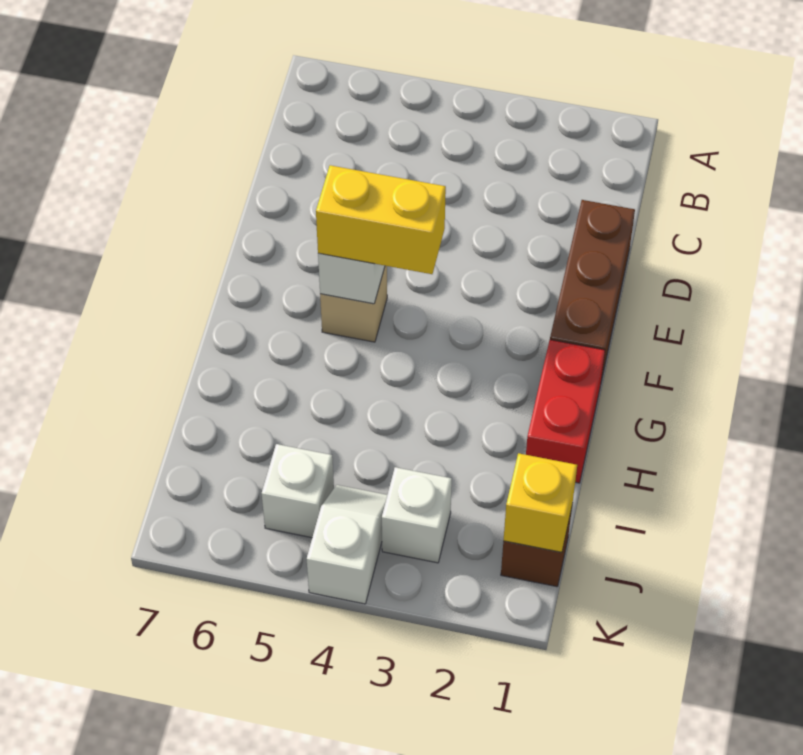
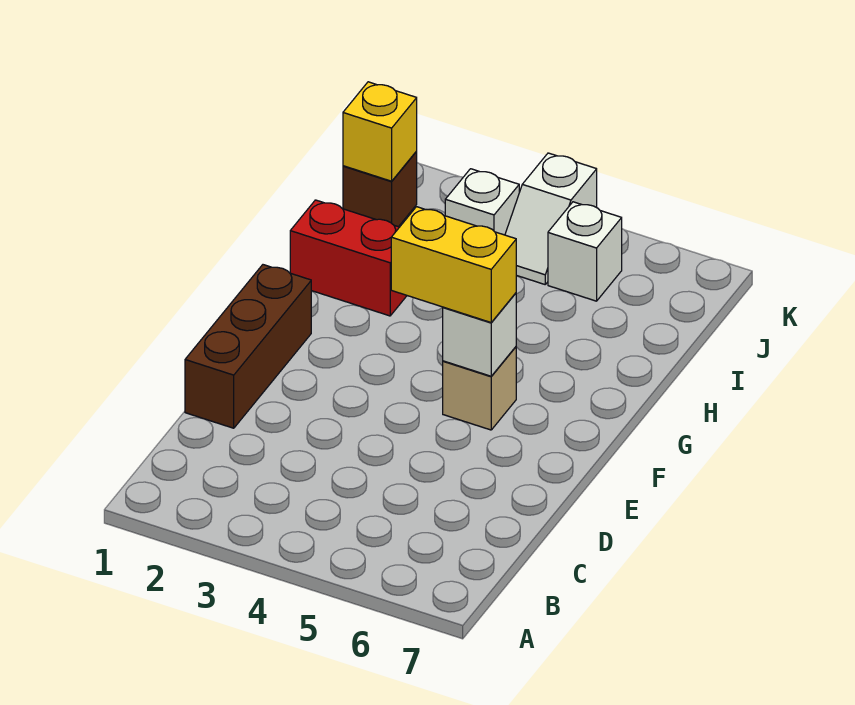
red brick G1:H1 level 1 -> red brick H1:H2 level 1

